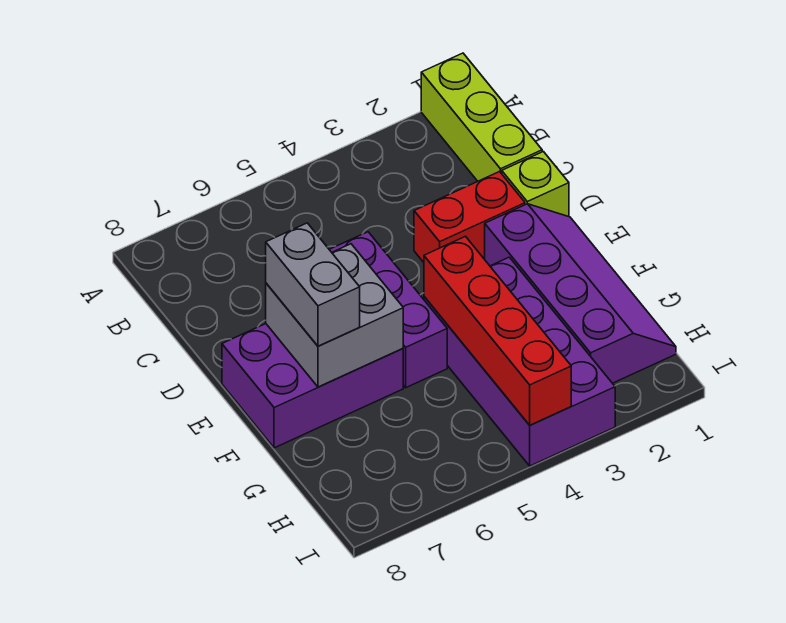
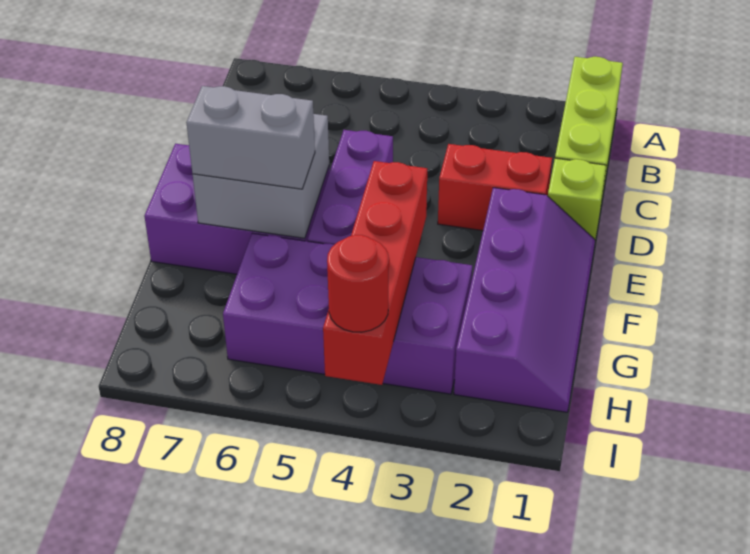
grey brick E7:F7 level 3 -> grey brick F6:F7 level 3
purple brick F3:I4 level 1 -> purple brick G3:H6 level 1
none -> red round brick I4 level 3

